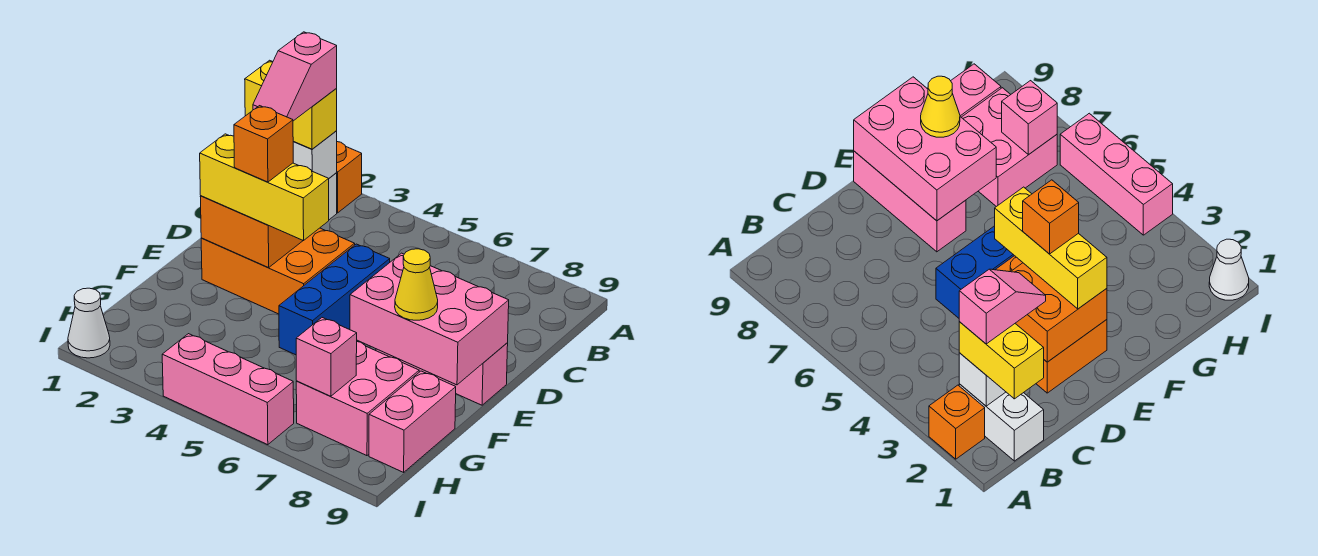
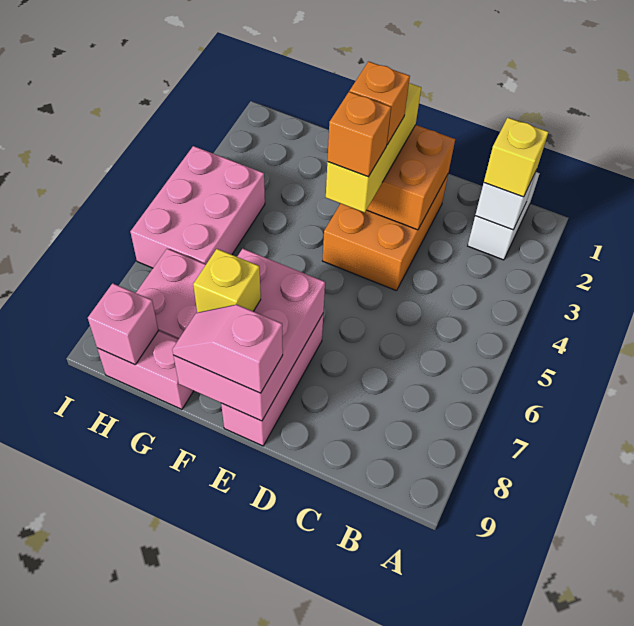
orange brick A2 level 1 -> orange brick E4 level 4
yellow brick B1:B2 level 3 -> yellow brick B2 level 3
pink slope B2:C2 level 4 top B -> pink slope E9:F9 level 3 top E
blue brick D5:F5 level 1 -> none
yellow cone F8 level 3 -> yellow brick F8 level 3
pink brick H7 level 2 -> pink brick H9 level 2
white cone I1 level 1 -> none
pink brick I4:I6 level 1 -> pink brick H4:I6 level 1

